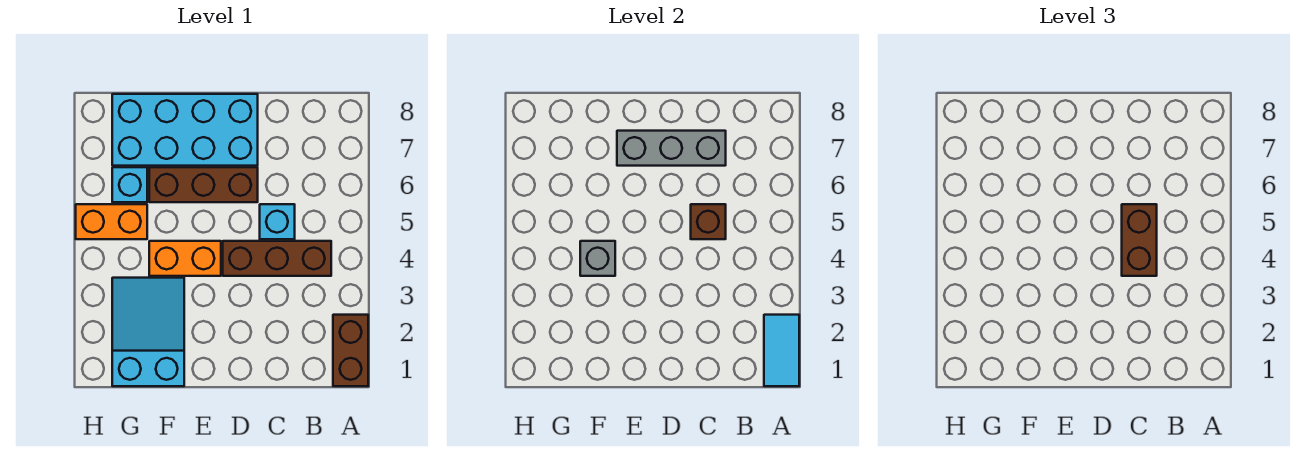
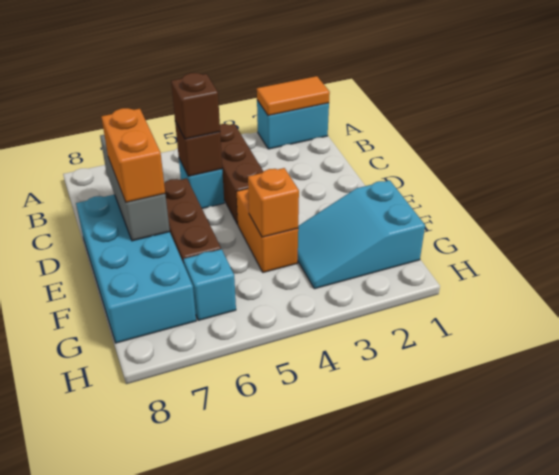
brown brick A1:A2 level 1 -> cyan brick A1:A2 level 1
cyan tile A1:A2 level 2 -> orange tile A1:A2 level 2
brown brick C4:C5 level 3 -> brown brick C5 level 3
grey brick F4 level 2 -> orange brick F4 level 2
orange brick G5:H5 level 1 -> orange brick D7:E7 level 3

